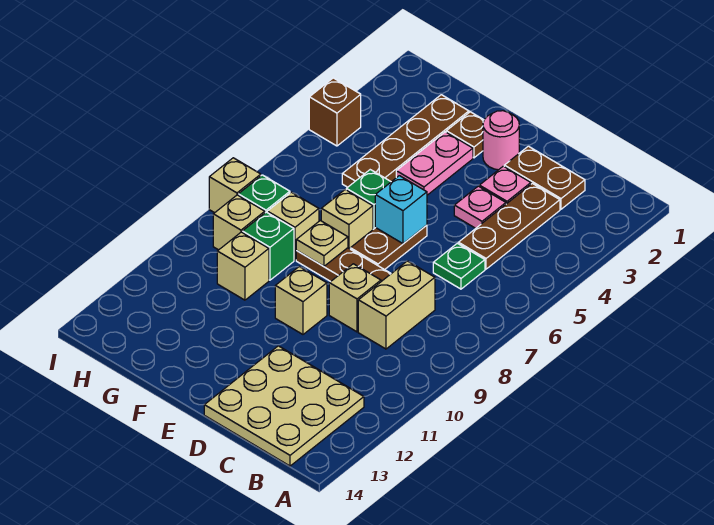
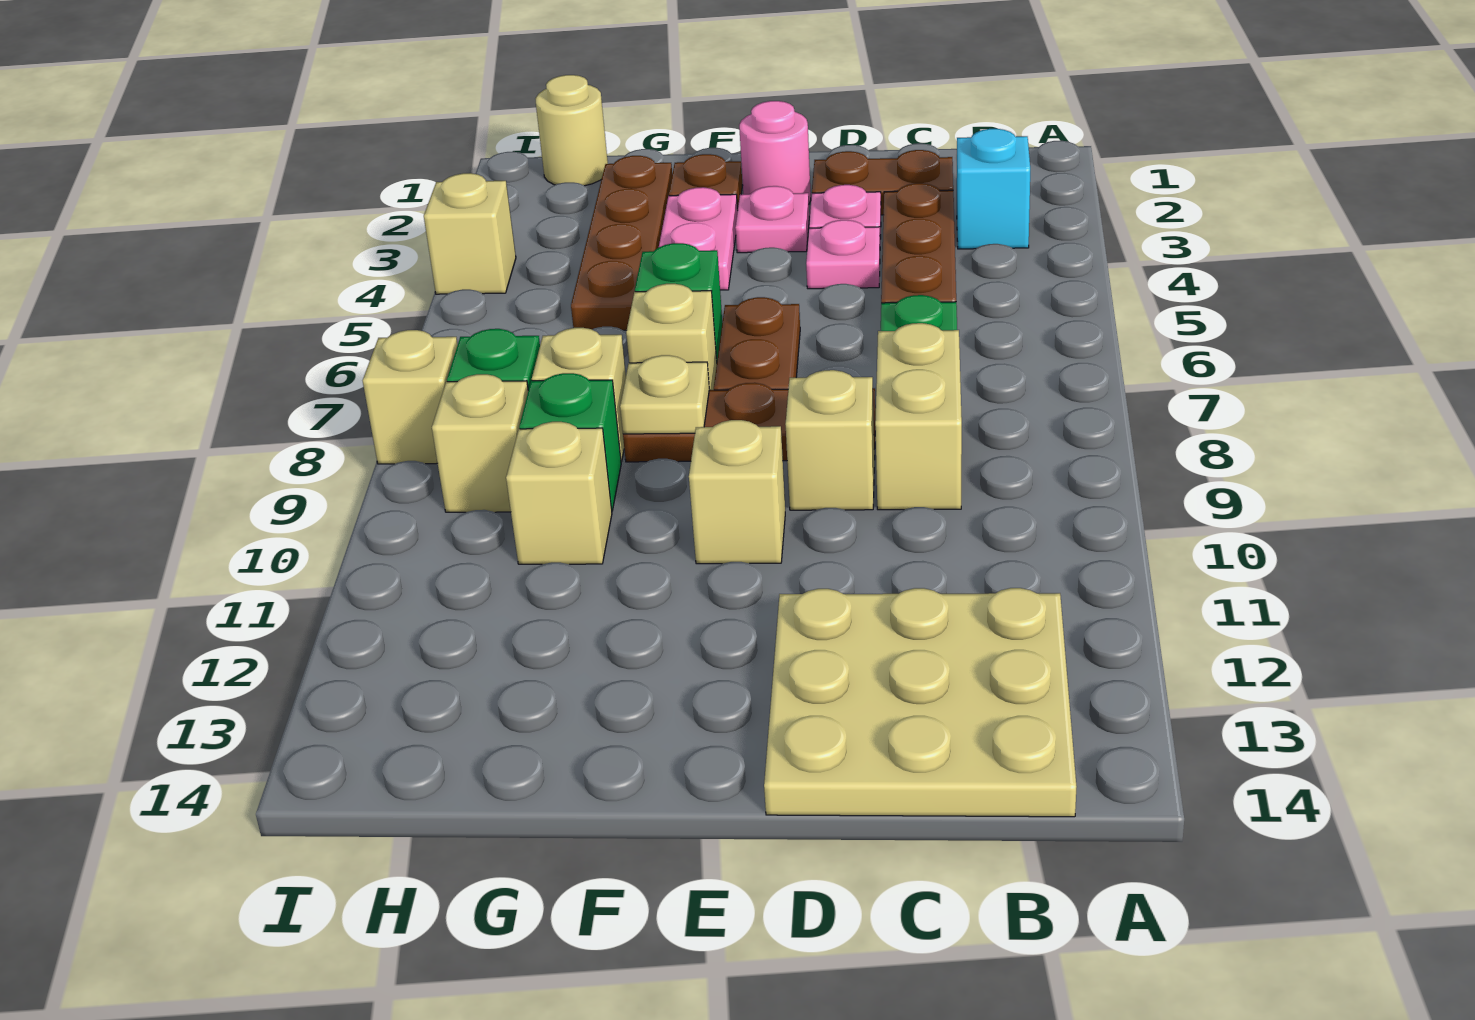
none -> pink plate E3 level 1
cyan brick E6 level 2 -> cyan brick B3 level 1
none -> tan round brick H1 level 1
brown brick I4 level 1 -> tan brick I4 level 1

